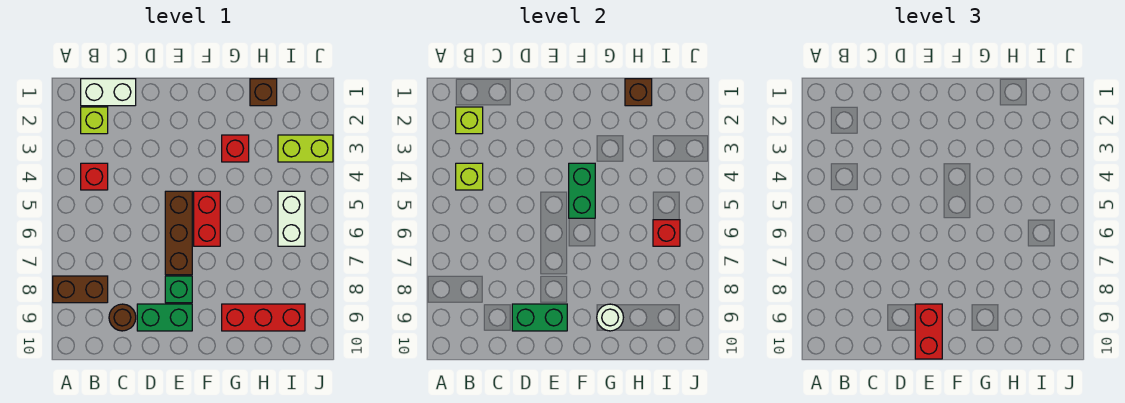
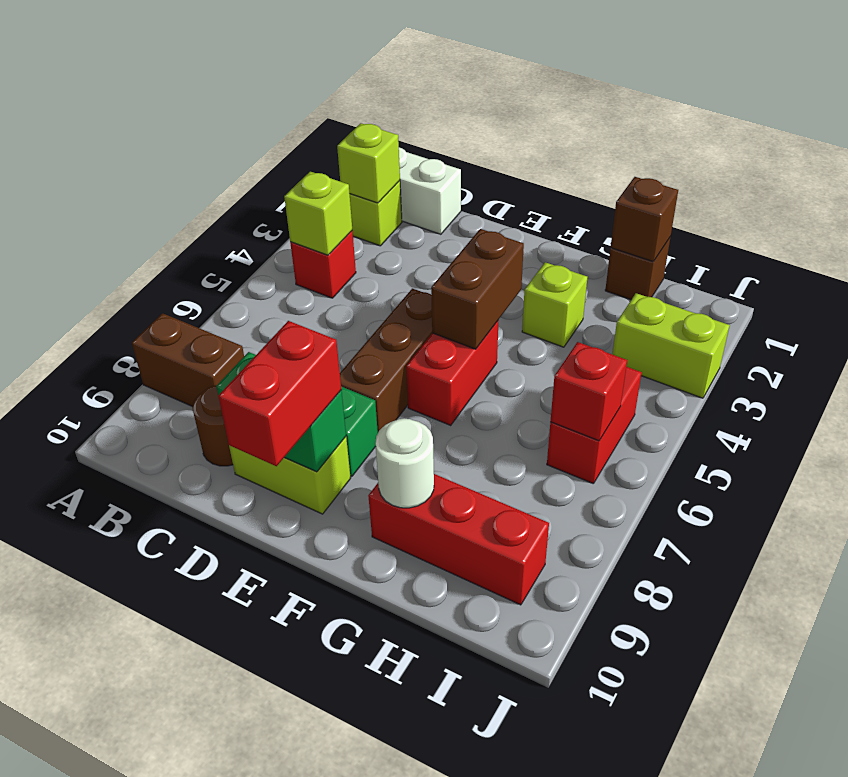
green brick D9:E9 level 1 -> lime brick D9:E9 level 1
green brick F4:F5 level 2 -> brown brick F4:F5 level 2
red brick G3 level 1 -> lime brick G3 level 1
white brick I5:I6 level 1 -> red brick I5:I6 level 1

